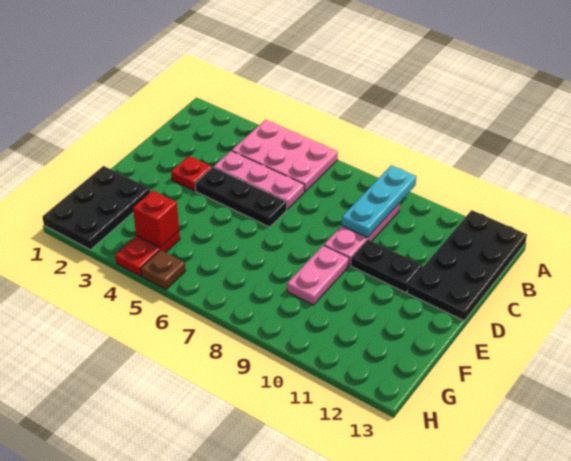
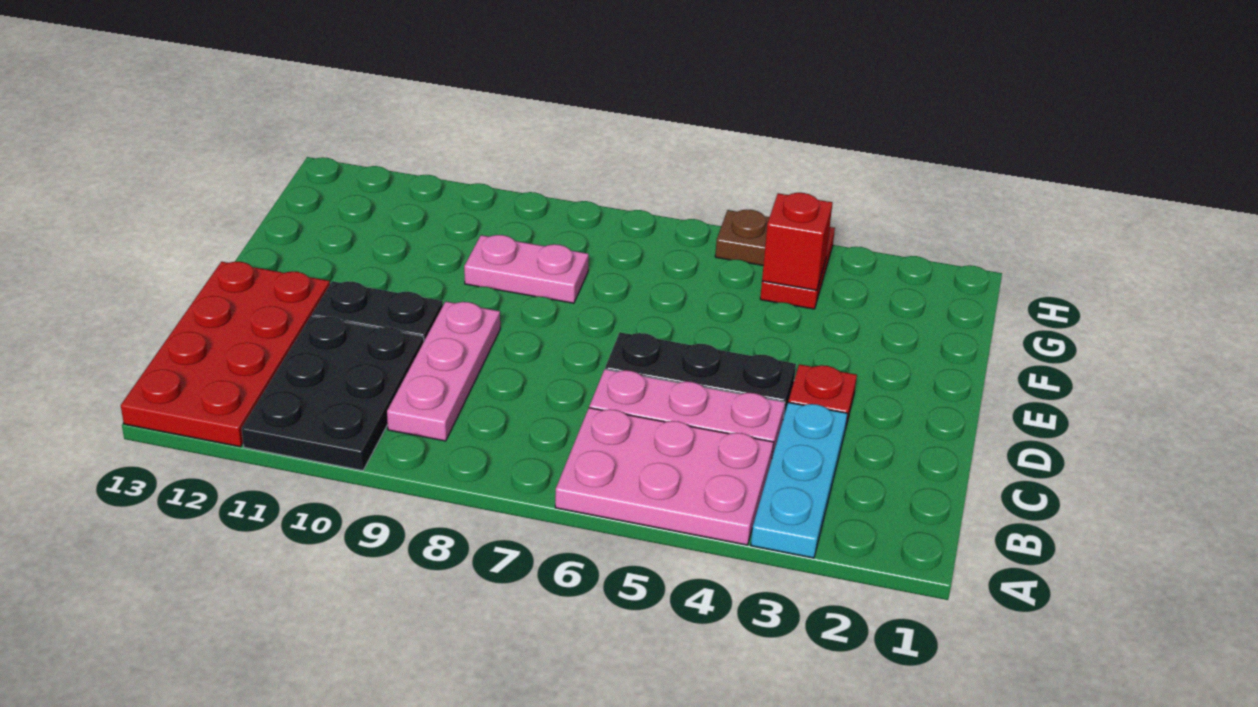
cyan plate A9:C9 level 2 -> cyan plate A3:C3 level 1
black plate A12:D13 level 1 -> red plate A12:D13 level 1
pink plate E9:F9 level 1 -> pink plate F8:F9 level 1
black plate F1:H2 level 1 -> black plate A10:C11 level 1

